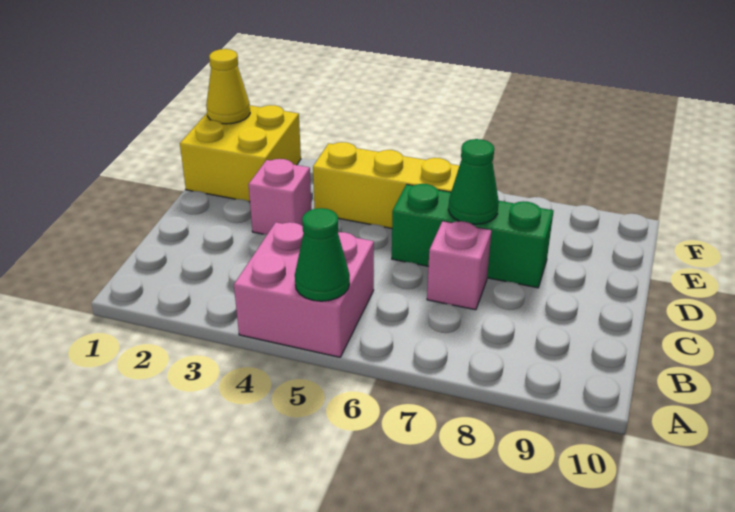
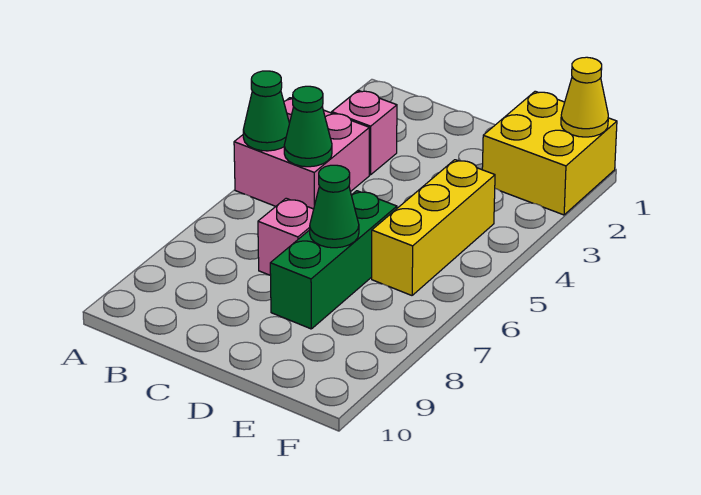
none -> green cone B5 level 2
pink brick D3 level 1 -> pink brick B3 level 1

